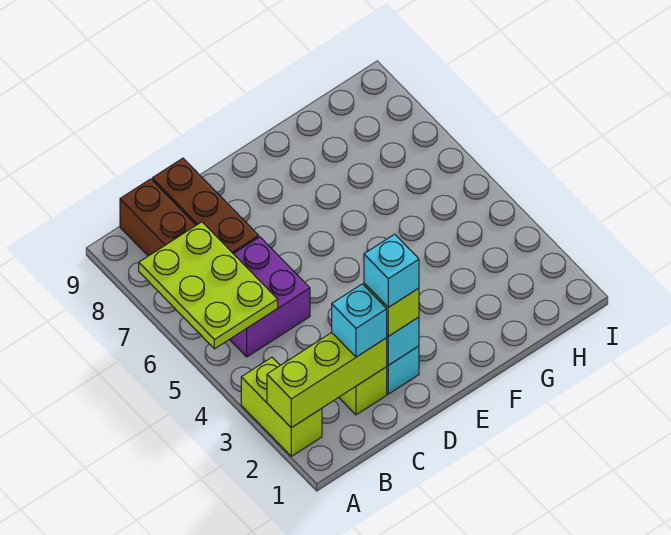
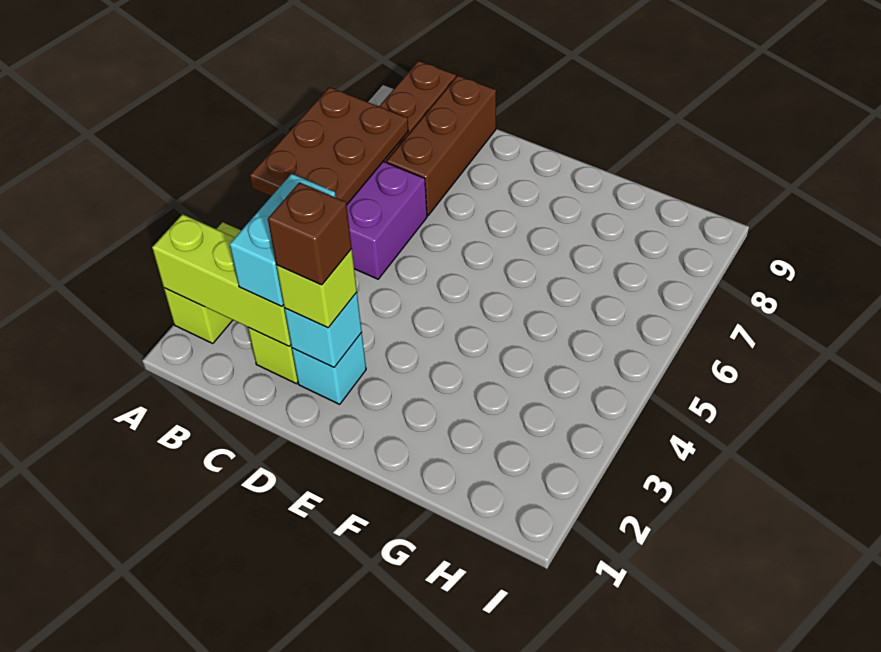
lime plate A5:B7 level 2 -> brown plate A5:B7 level 2
cyan brick C2 level 3 -> cyan brick C2:C3 level 3
cyan brick D2 level 4 -> brown brick D2 level 4

